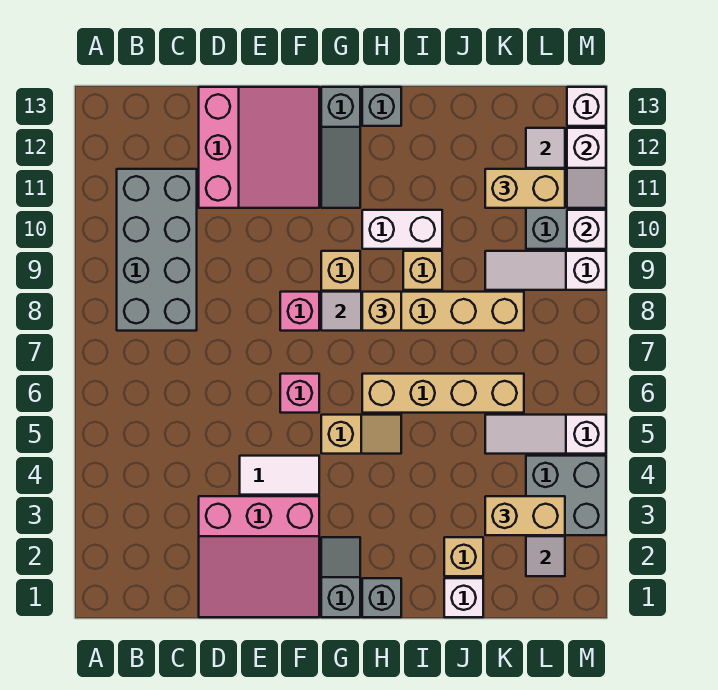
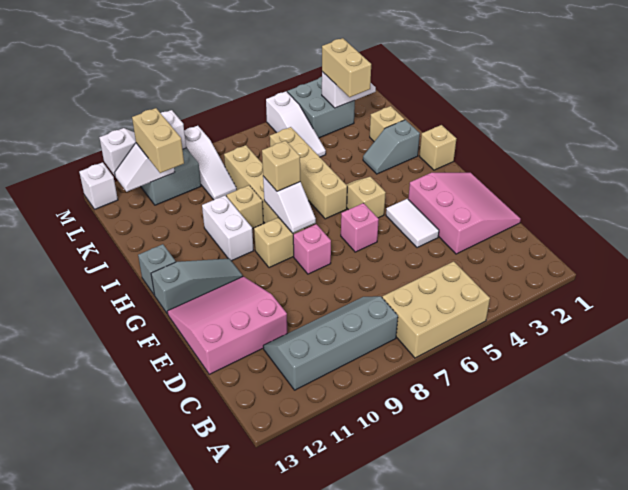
none -> tan brick A5:B7 level 1
grey brick B8:C11 level 1 -> grey slope B8:C11 level 1 top B
grey slope G1:G2 level 1 top 1 -> grey slope I2:I3 level 1 top 2
grey brick H1 level 1 -> tan brick H1 level 1
white brick J1 level 1 -> none

